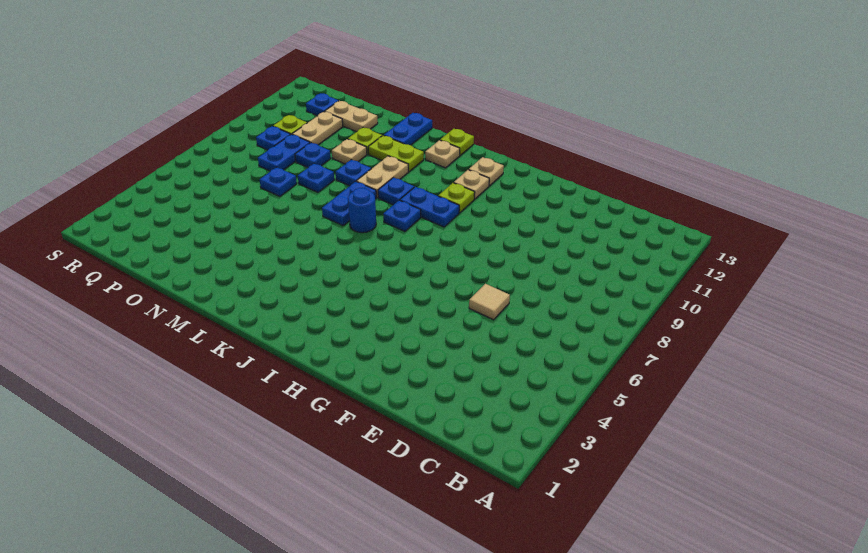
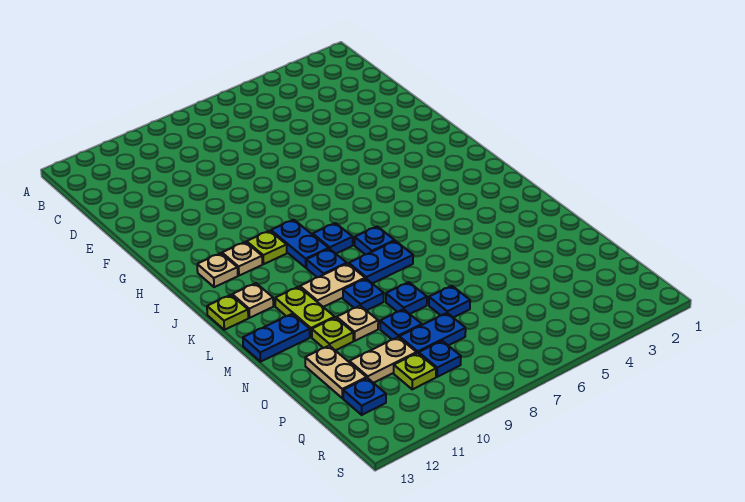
tan tile E6 level 1 -> none
blue round brick K7 level 1 -> blue plate K7 level 1

